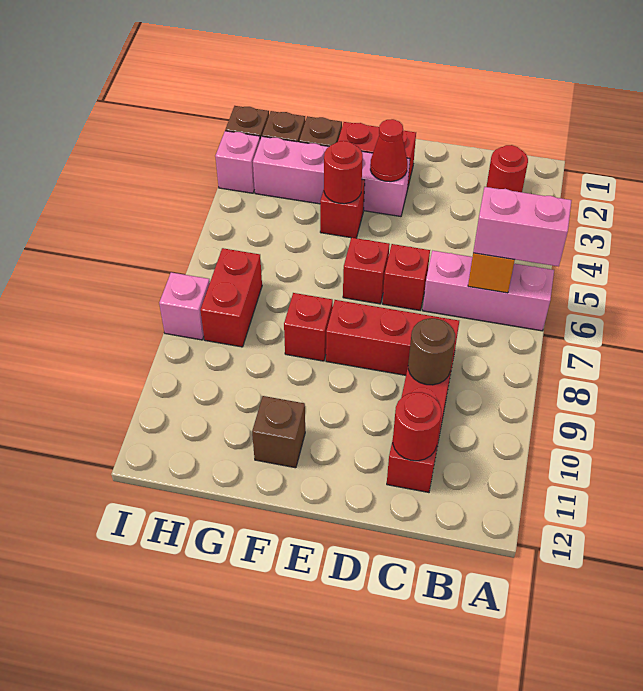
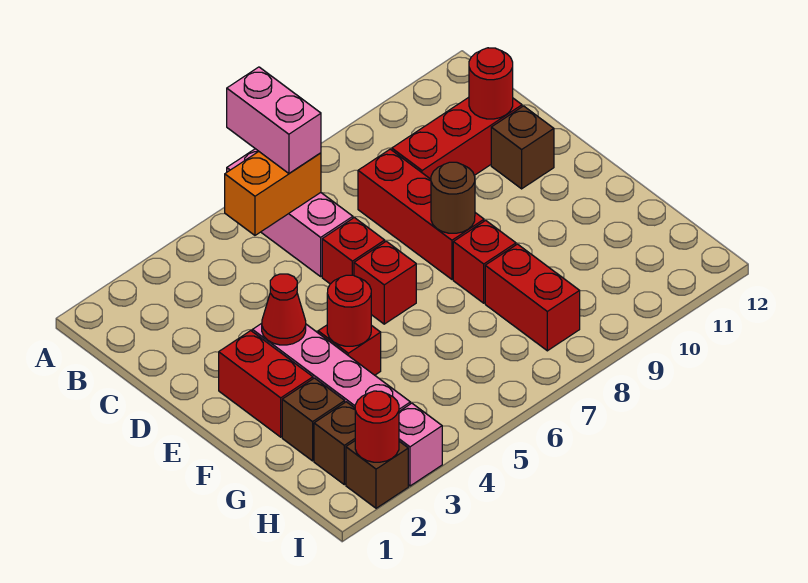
red round brick B2 level 1 -> red round brick I2 level 2
brown round brick C9 level 2 -> brown round brick E8 level 2
brown brick F11 level 1 -> brown brick D11 level 1
red brick H7:H8 level 1 -> red brick G8:H8 level 1
pink brick I8 level 1 -> none

